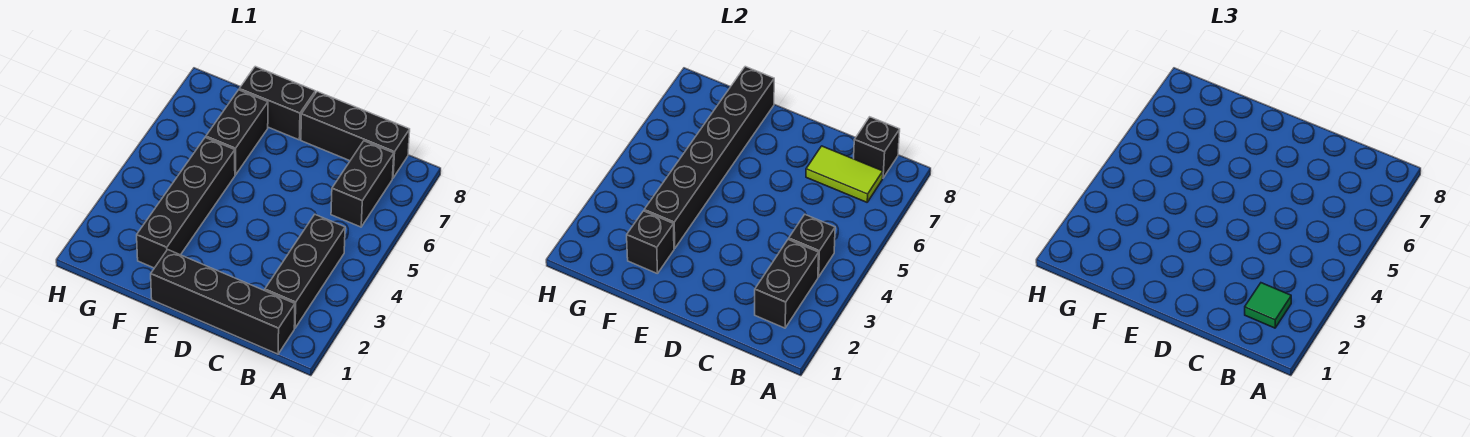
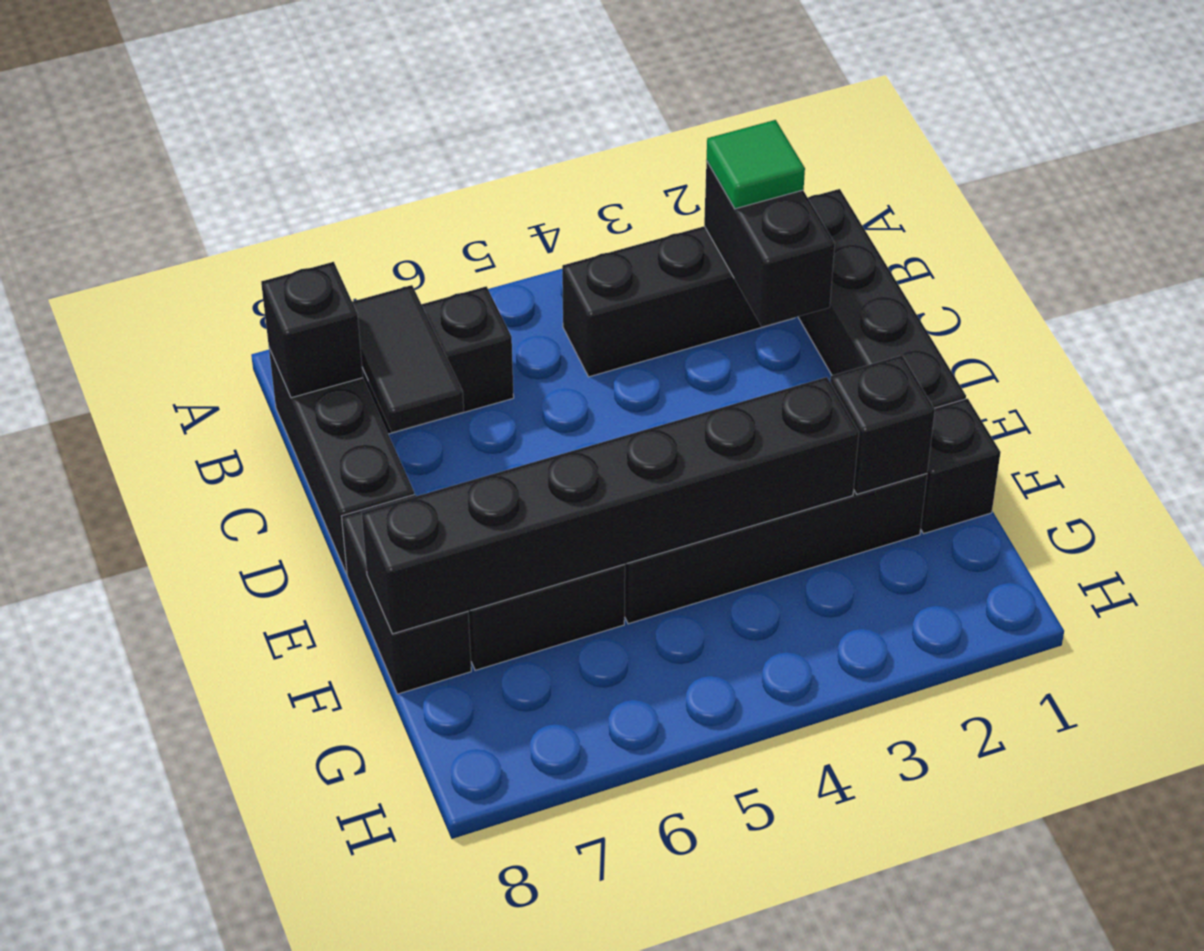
black brick B2:B3 level 2 -> black brick B2:C2 level 2
black brick B4 level 2 -> black brick F1 level 1
lime tile B7:C7 level 2 -> black tile B7:C7 level 2

